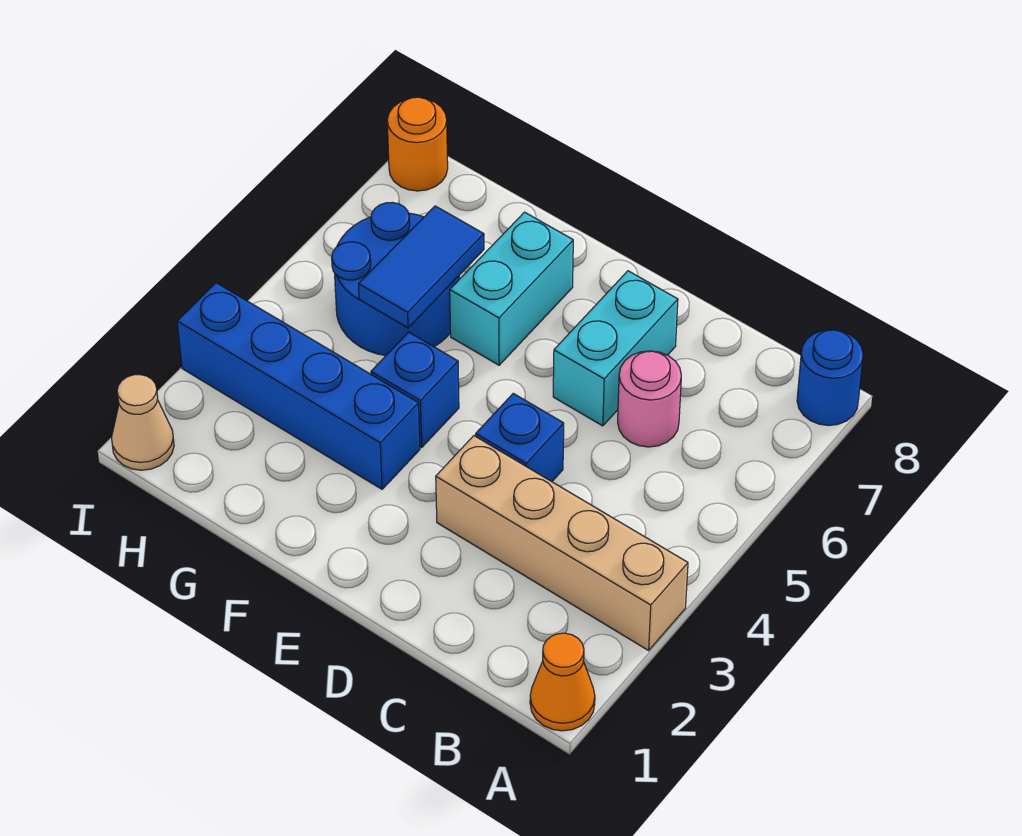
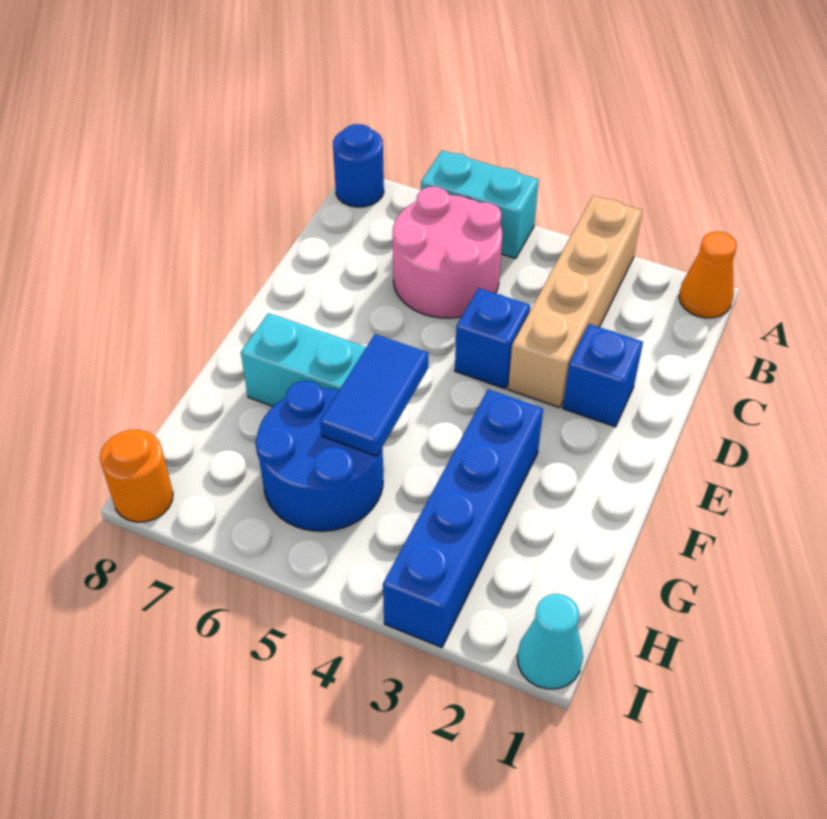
pink round brick C6 level 1 -> pink round brick B5:C6 level 1
cyan brick D6:D7 level 1 -> cyan brick A5:A6 level 1
blue brick F4 level 1 -> blue brick D2 level 1
blue tile G5:G6 level 2 -> blue tile F5:G5 level 2
tan cone I1 level 1 -> cyan cone I1 level 1

